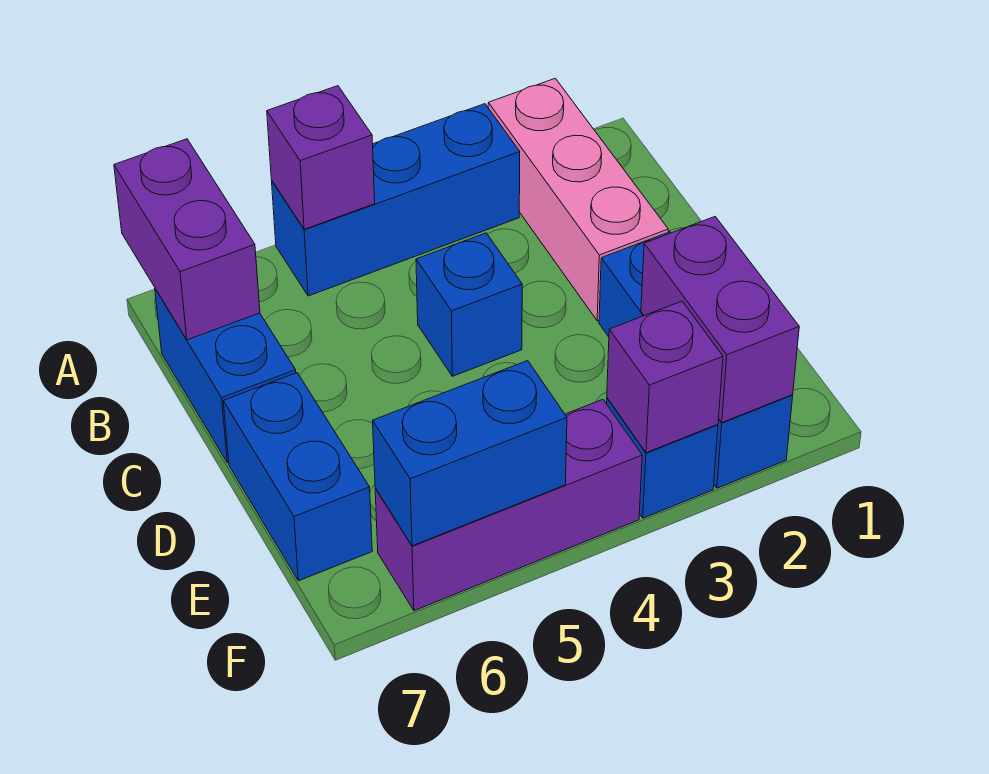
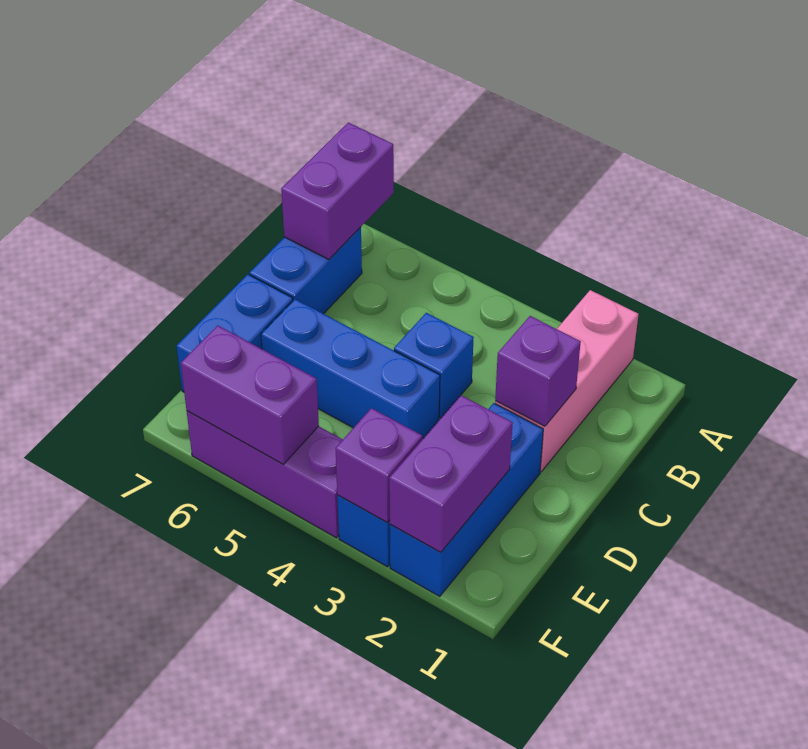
blue brick A3:A5 level 1 -> blue brick D4:D6 level 1
purple brick A5 level 2 -> purple brick C2 level 2
blue brick F5:F6 level 2 -> purple brick F5:F6 level 2

